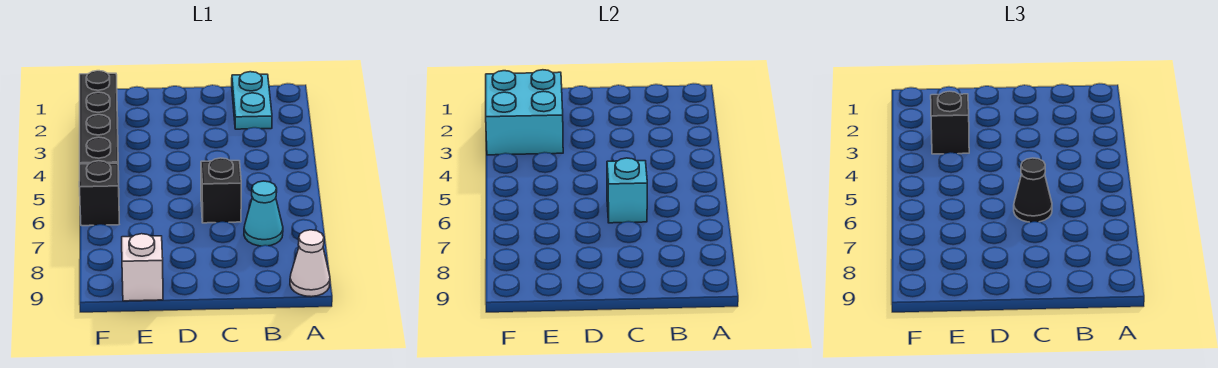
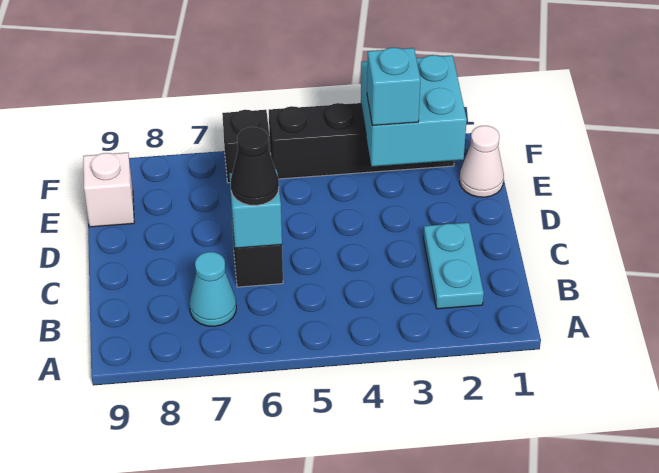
white cone A9 level 1 -> white cone E1 level 1
cyan plate B1:B2 level 1 -> cyan plate B2:C2 level 1
black brick E3 level 3 -> cyan brick E3 level 3

